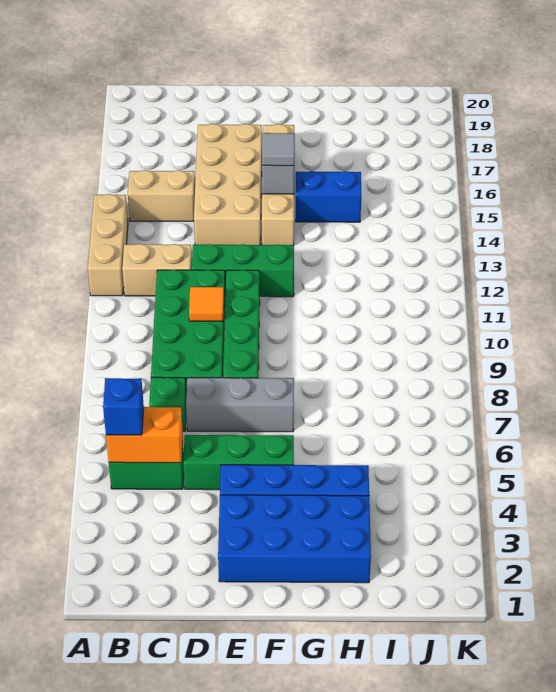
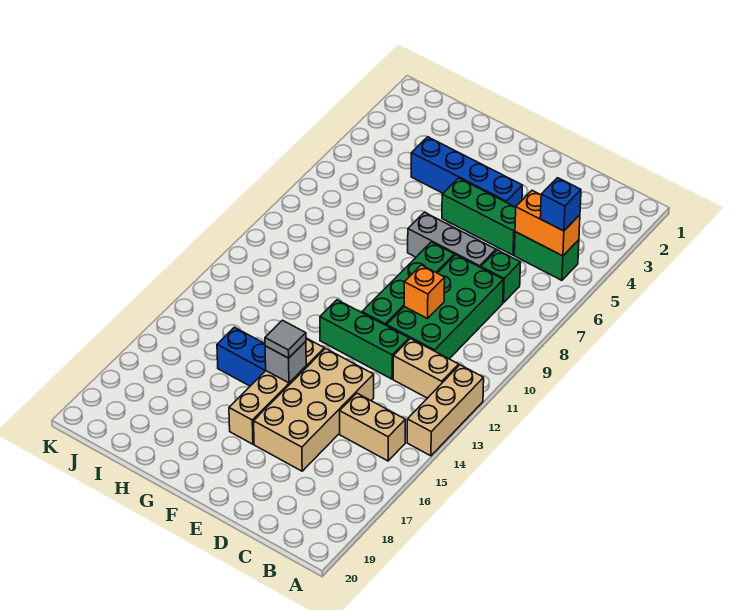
orange tile D10 level 2 -> orange brick D10 level 2
blue brick E2:H3 level 1 -> none

